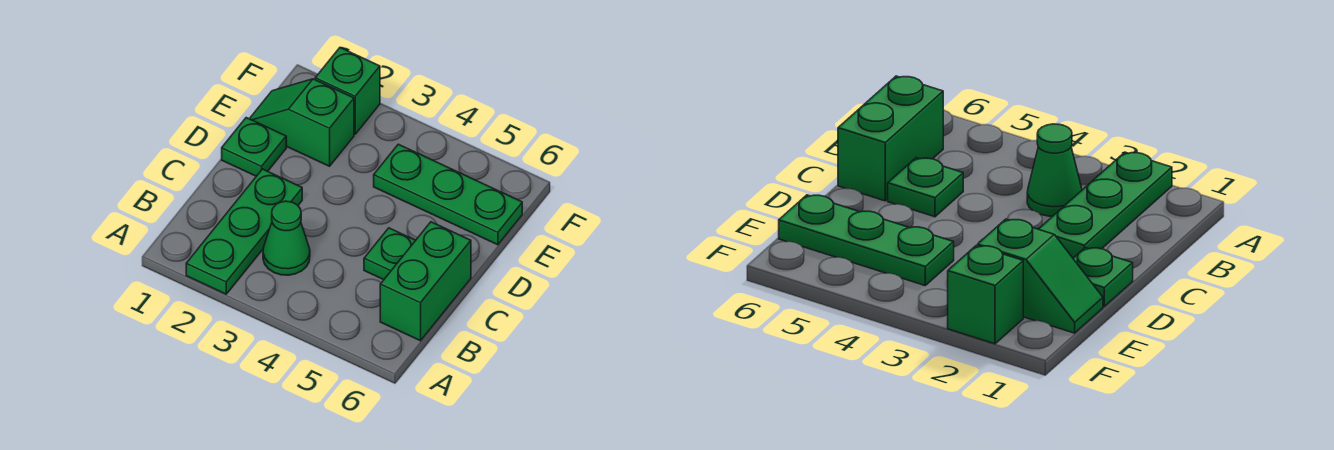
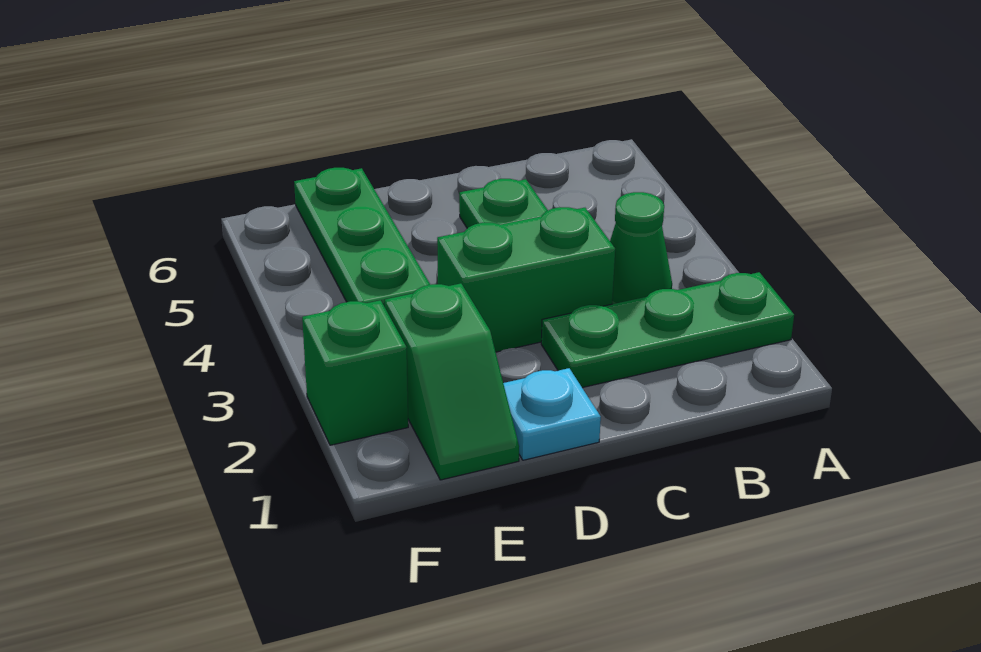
green brick B6:C6 level 1 -> green brick C3:D3 level 1
green plate D1 level 1 -> cyan plate D1 level 1

